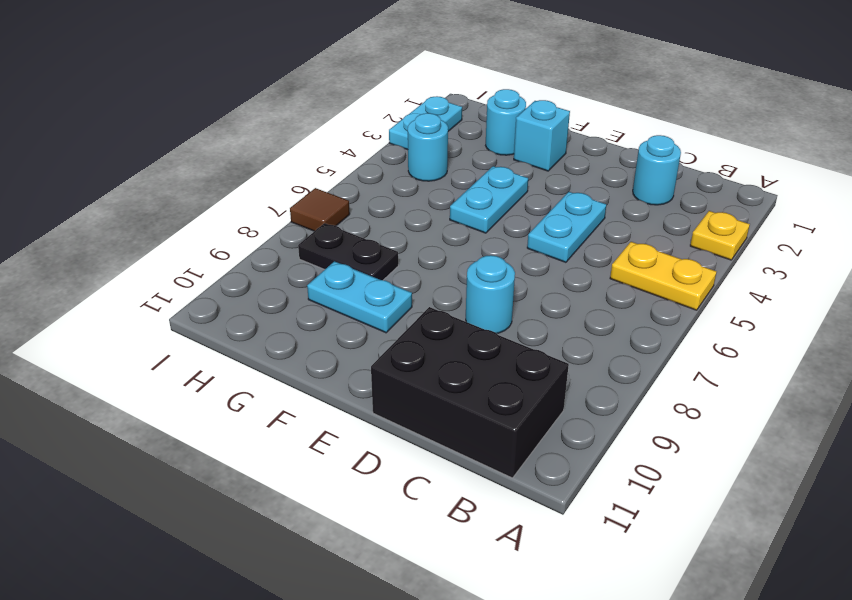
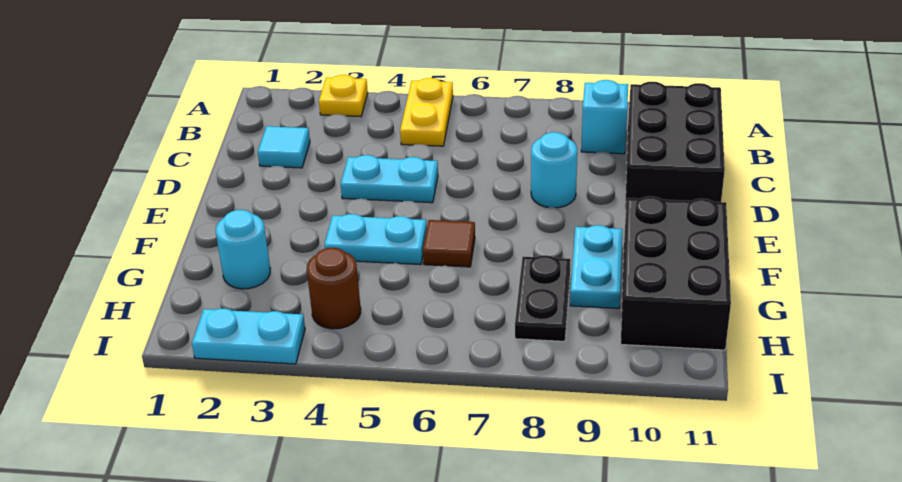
cyan round brick C2 level 1 -> cyan tile C2 level 1
cyan brick F2 level 1 -> cyan brick B9 level 1
none -> black brick F10:H11 level 1
cyan round brick H4 level 1 -> brown round brick H4 level 1
brown tile I7 level 1 -> brown tile F6 level 1

